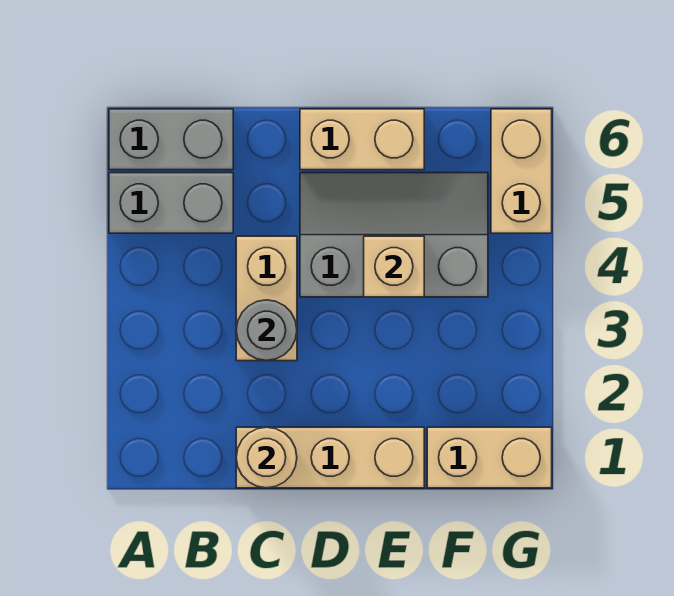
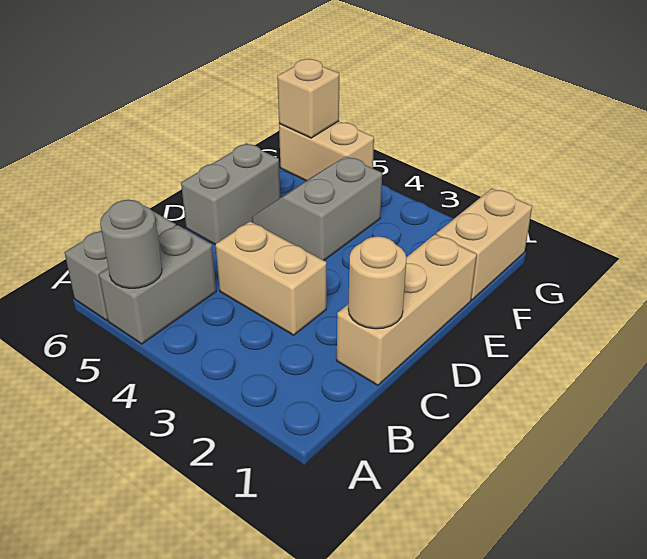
grey round brick C3 level 2 -> grey round brick A5 level 2
grey slope D4:F5 level 1 top 4 -> grey slope E4:F5 level 1 top 4
tan brick D6:E6 level 1 -> grey brick D6:E6 level 1
tan brick E4 level 2 -> tan brick G6 level 2

